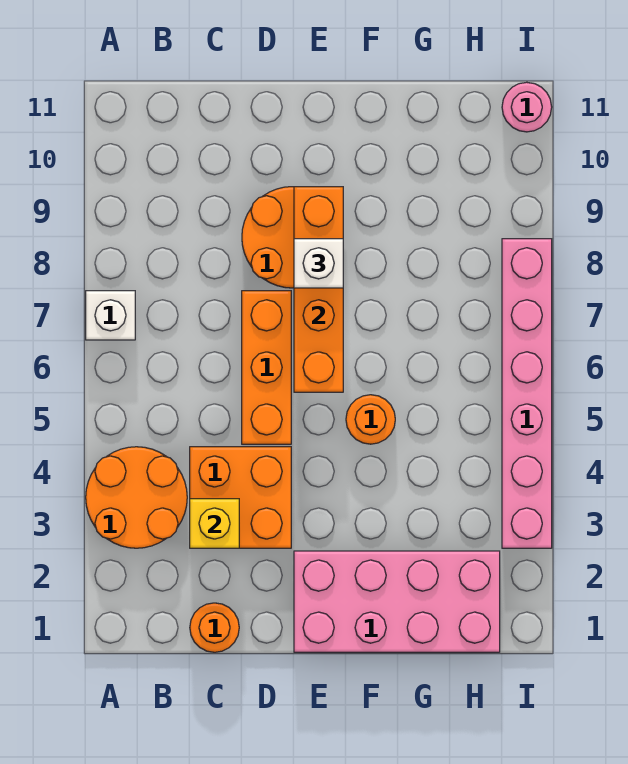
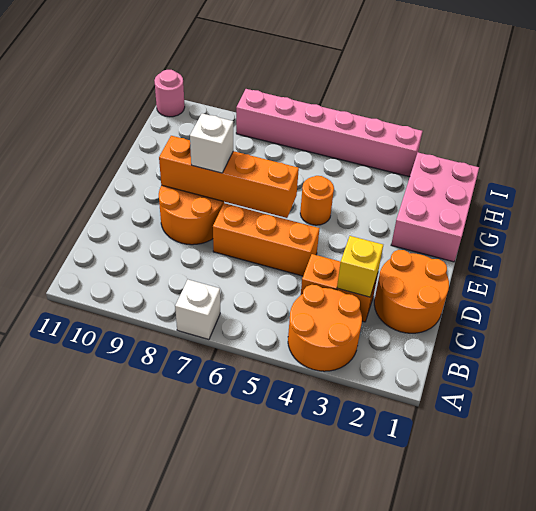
orange round brick C1 level 1 -> orange round brick C1:D2 level 1
orange brick C3:D4 level 1 -> orange brick C3:C4 level 1
pink brick E1:H2 level 1 -> pink brick F1:H2 level 1

